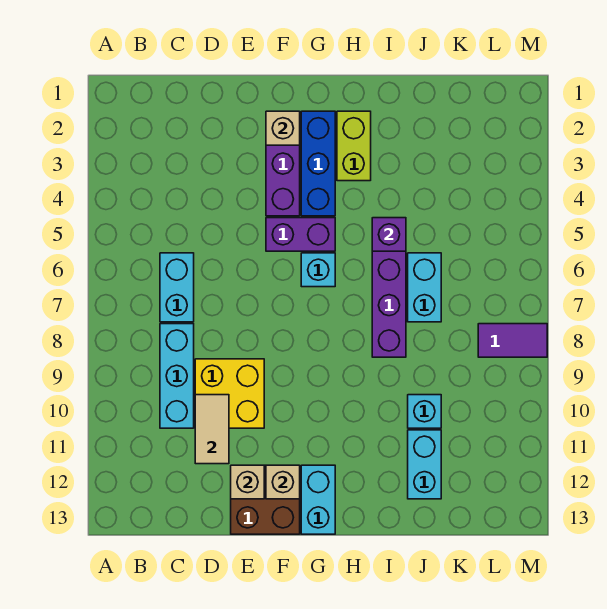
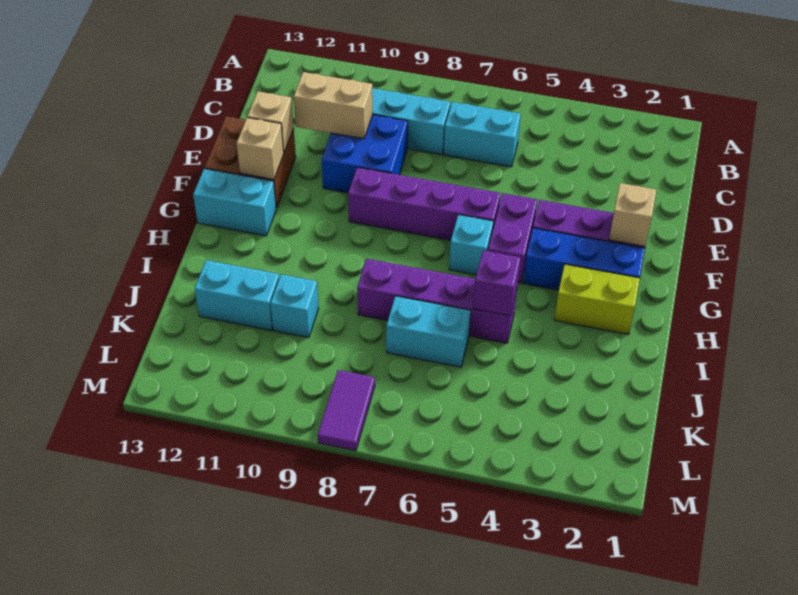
yellow brick D9:E10 level 1 -> blue brick D9:E10 level 1
tan tile D10:D11 level 2 -> tan brick D10:D11 level 2
none -> purple brick F6:F9 level 1

